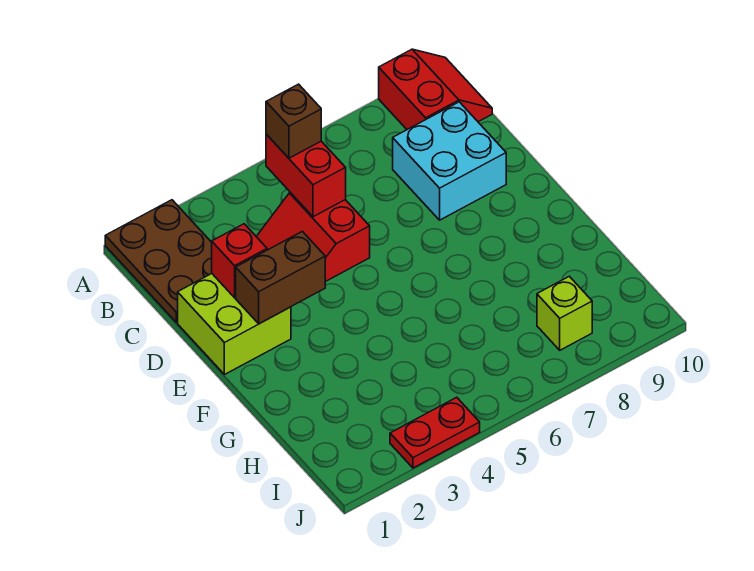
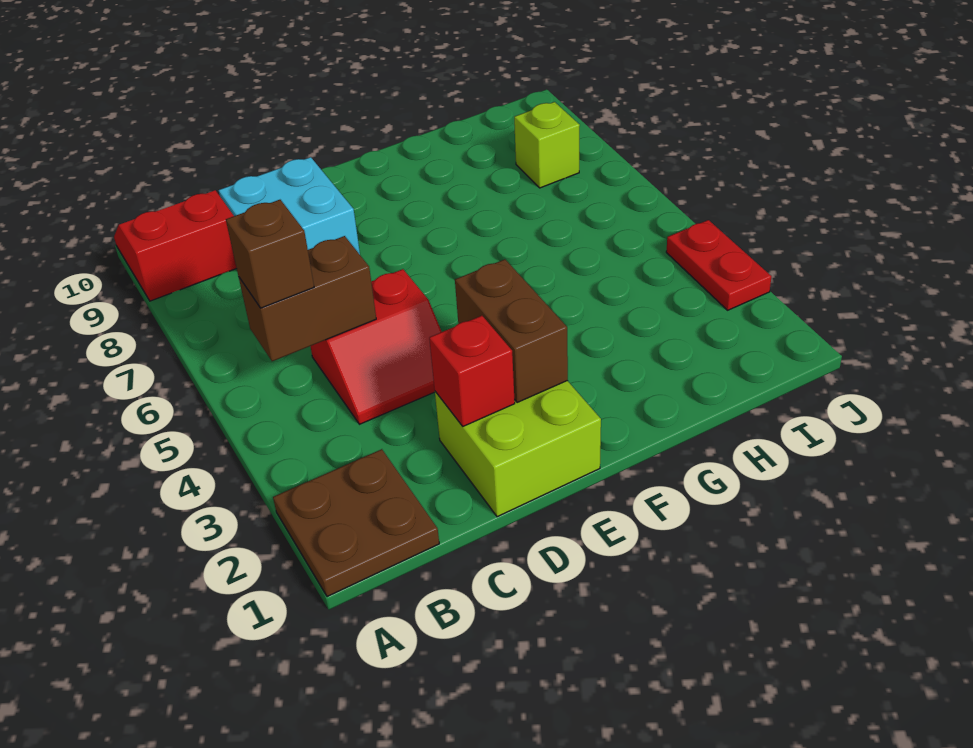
brown plate A1:C2 level 1 -> brown plate A1:B2 level 1
red brick B5:C5 level 2 -> brown brick B5:C5 level 2

